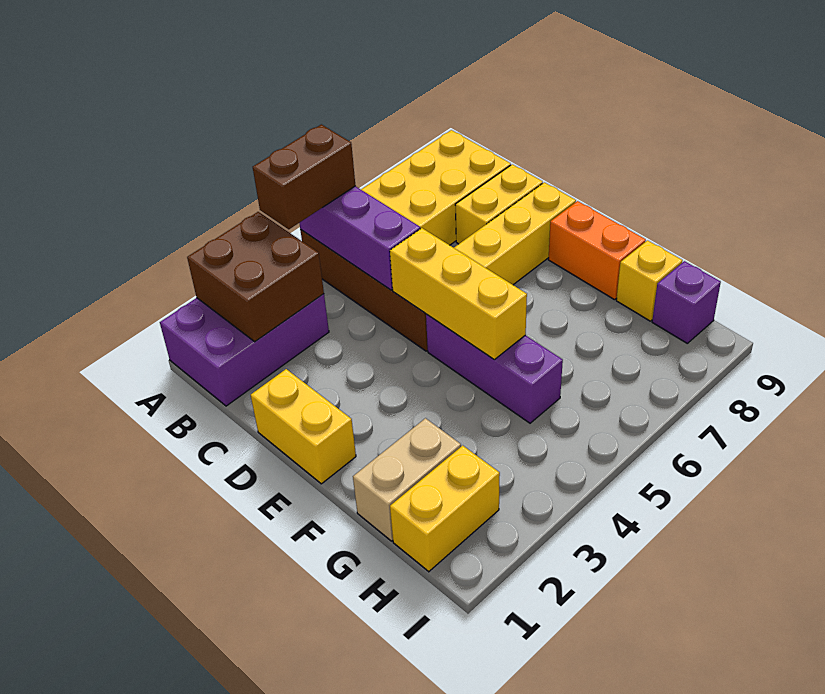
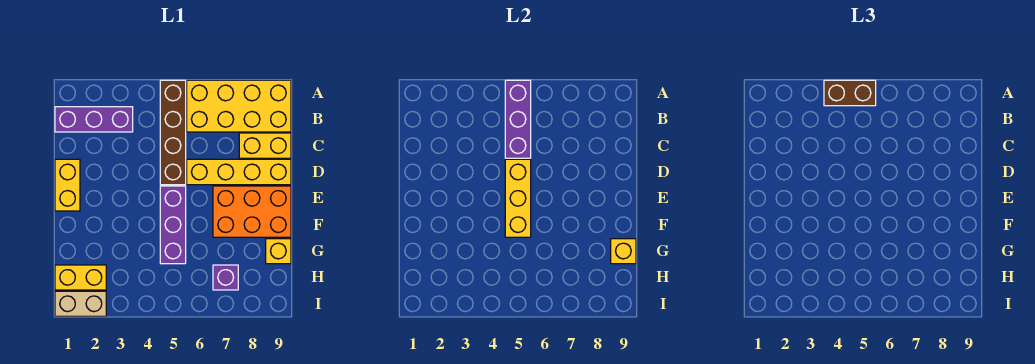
purple brick A1:B3 level 1 -> purple brick B1:B3 level 1
brown brick A2:B3 level 2 -> none
orange brick E9:F9 level 1 -> orange brick E7:F9 level 1
tan brick G1:G2 level 1 -> tan brick I1:I2 level 1
none -> yellow brick G9 level 2
purple brick H9 level 1 -> purple brick H7 level 1

